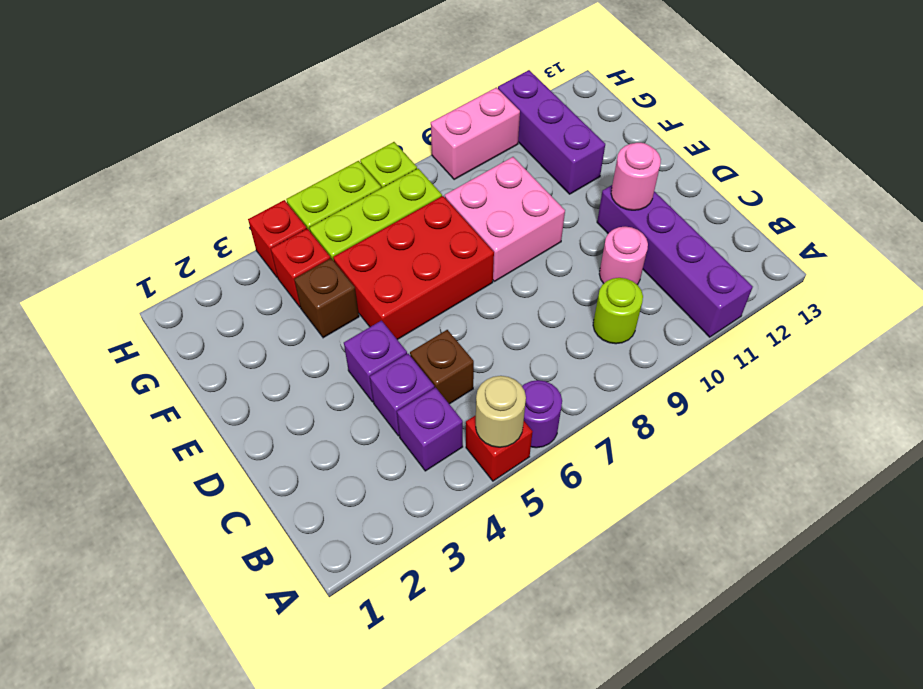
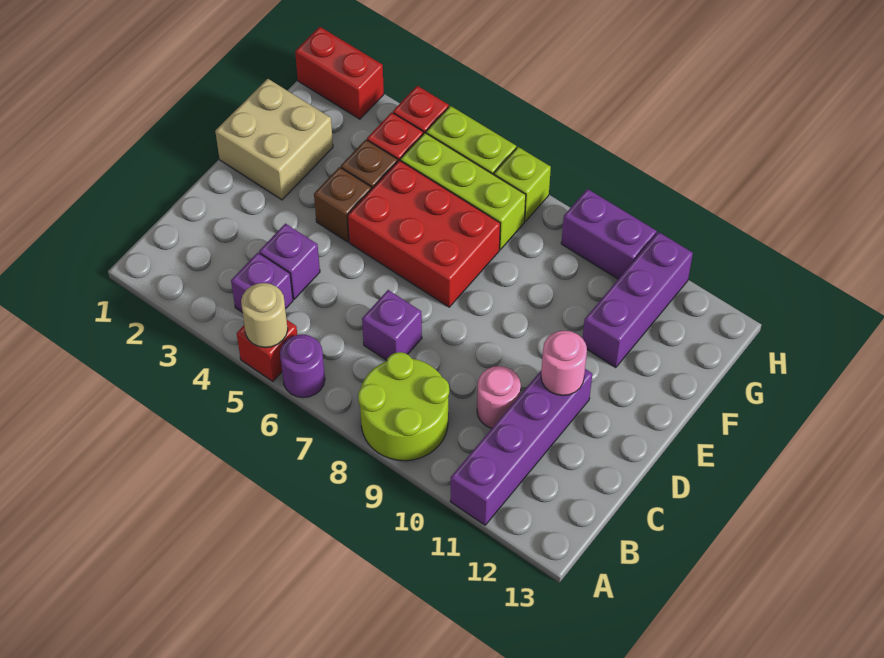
lime round brick B9 level 1 -> lime round brick A8:B9 level 1
brown brick C5 level 1 -> brown brick E4 level 1
purple brick D4 level 1 -> purple brick C7 level 1
none -> tan brick E1:F2 level 1
pink brick E8:F9 level 1 -> none
none -> red brick H1:H2 level 1
pink brick H9:H10 level 1 -> purple brick H9:H10 level 1

